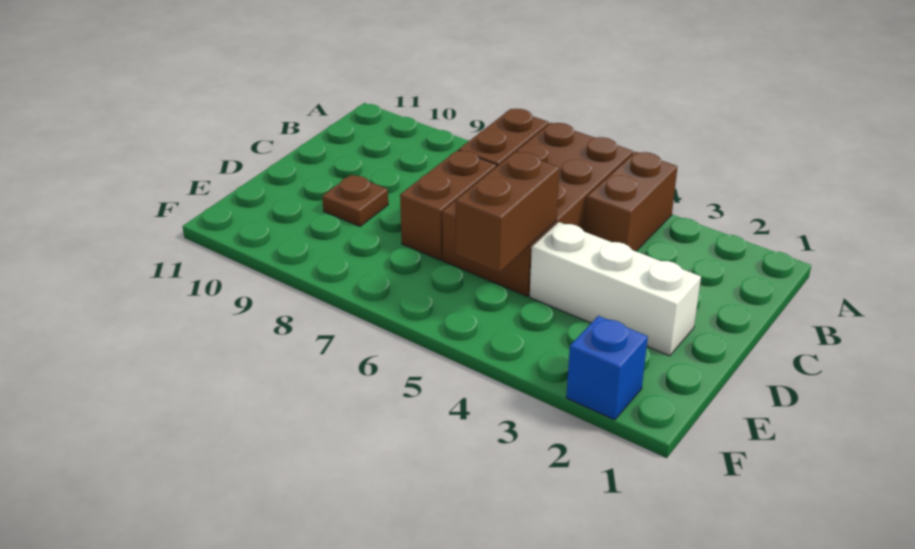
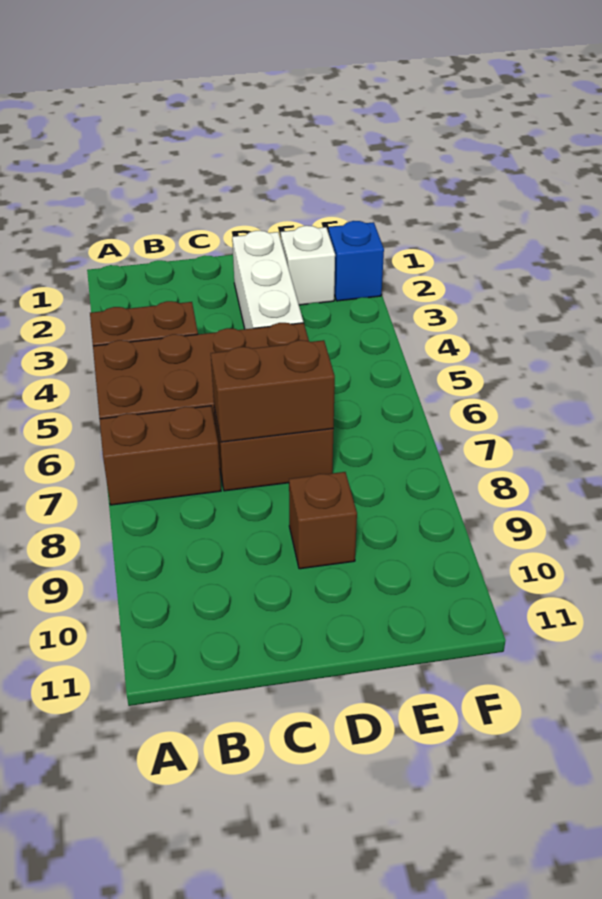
brown brick D5:E5 level 2 -> brown brick C7:D7 level 2
brown plate D9 level 1 -> brown brick D9 level 1
none -> white brick E2 level 1

